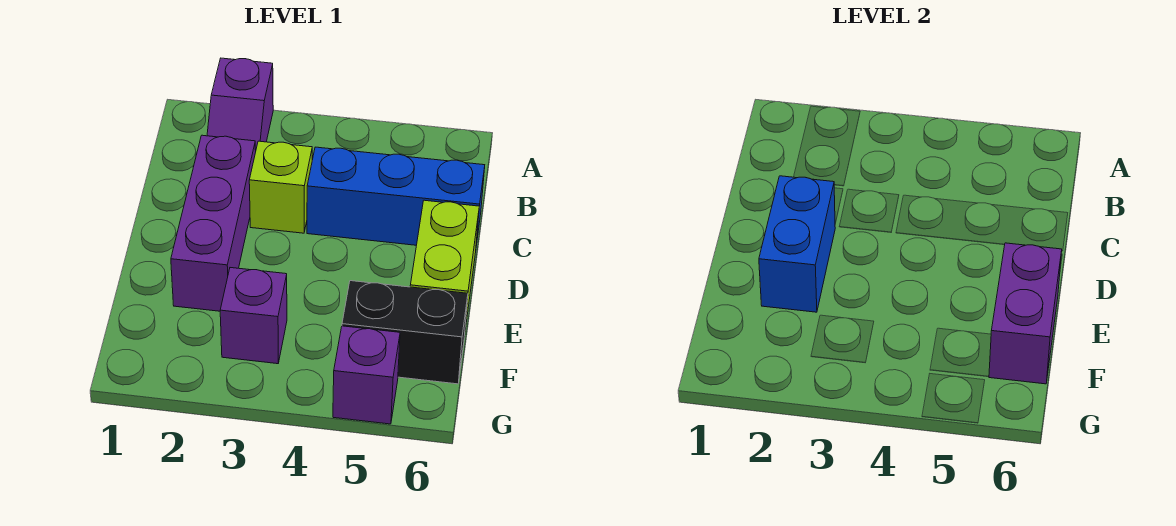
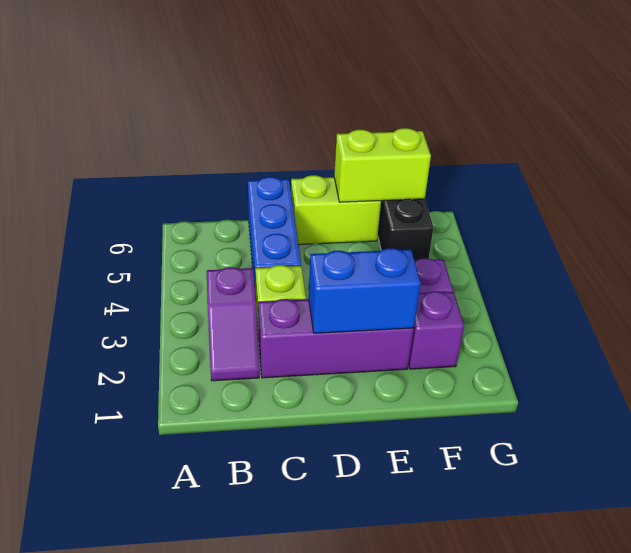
purple slope A2:B2 level 1 top A -> purple slope B2:B3 level 1 top 3
purple brick E6:F6 level 2 -> lime brick E6:F6 level 2
purple brick G5 level 1 -> purple brick F2 level 1

